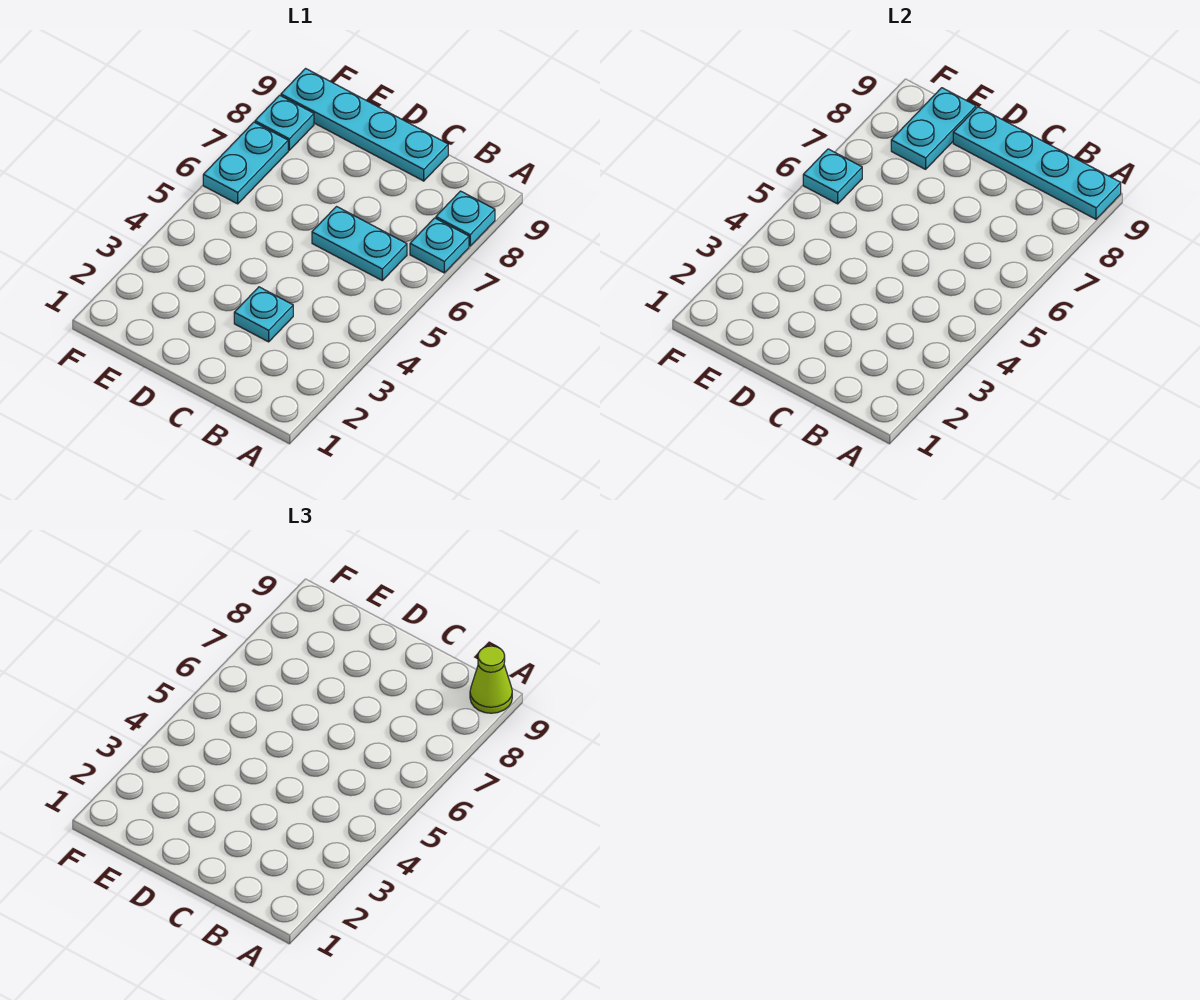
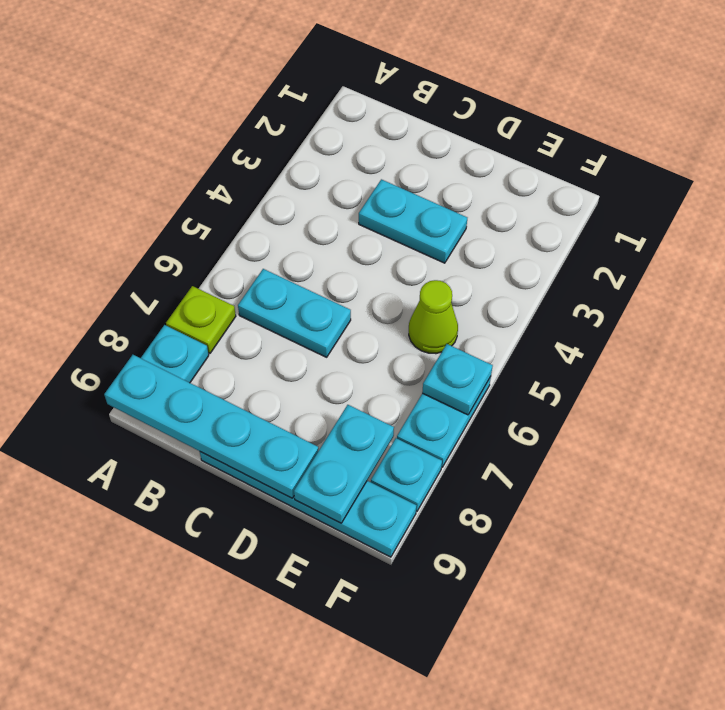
cyan plate A7 level 1 -> lime plate A7 level 1
lime cone A9 level 3 -> lime cone E5 level 1
cyan plate C3 level 1 -> cyan plate C3:D3 level 1

